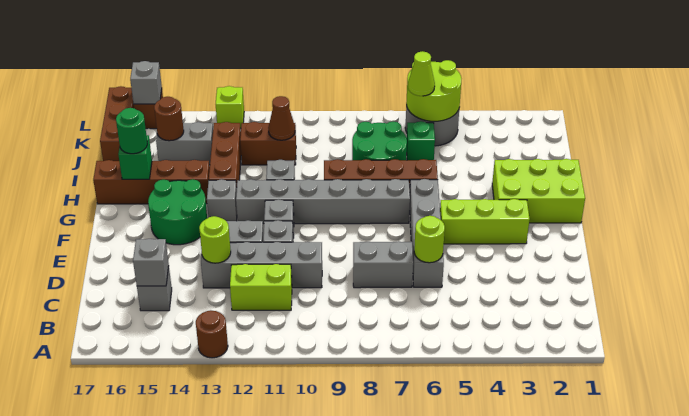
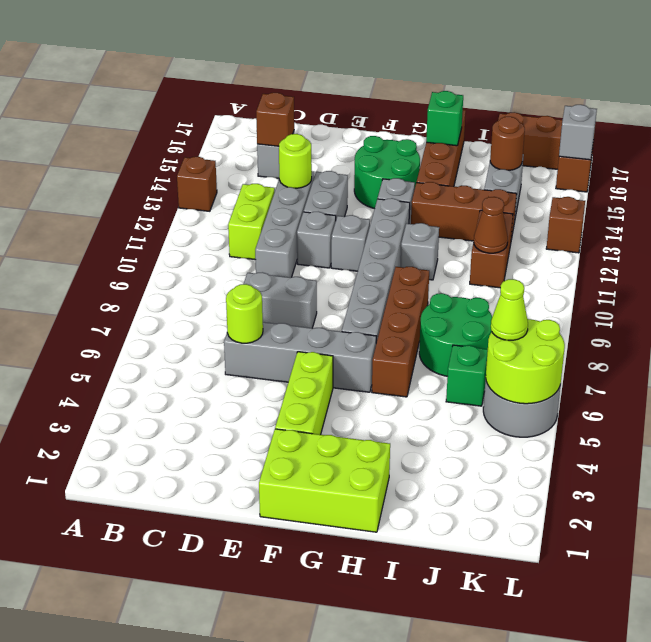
brown round brick A13 level 1 -> brown brick A13 level 1
grey brick C15 level 2 -> brown brick C15 level 2
grey brick D7:D8 level 1 -> grey brick D8:E8 level 1
lime brick G1:H3 level 1 -> lime brick F1:H2 level 1
green round brick H16 level 3 -> none
lime brick L13 level 1 -> brown brick L13 level 1

